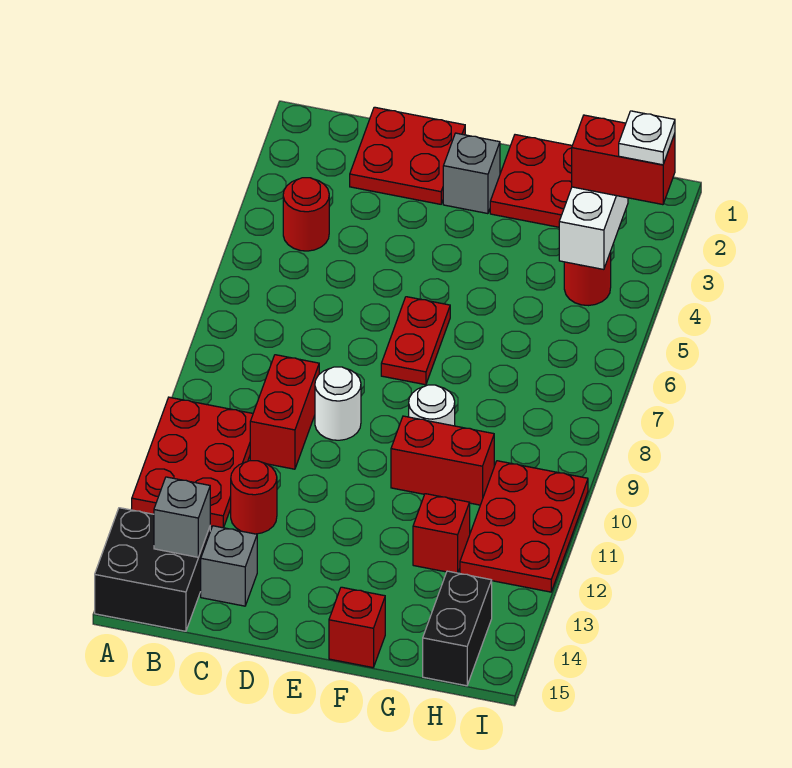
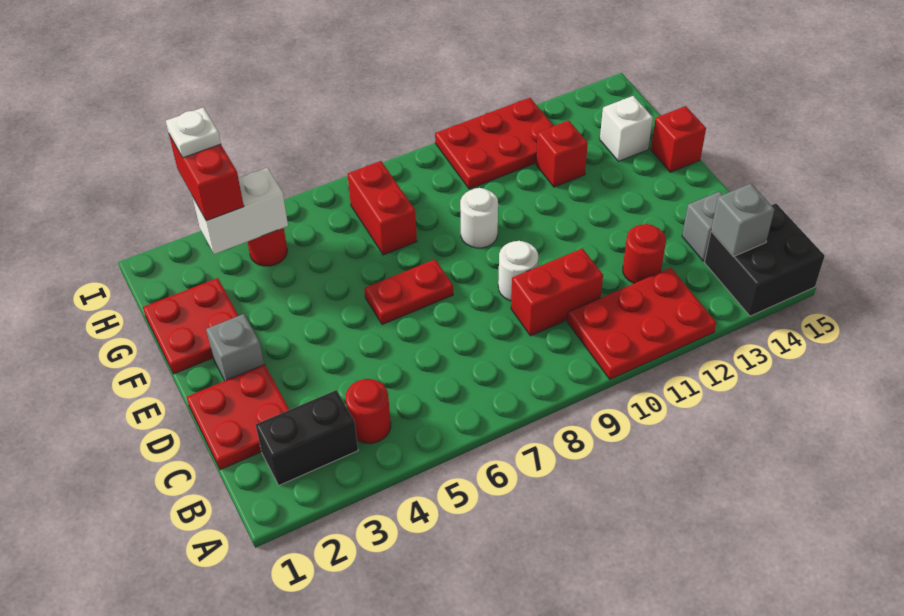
red brick F10:G10 level 1 -> red brick G7:H7 level 1
none -> white brick G14 level 1
black brick H14:H15 level 1 -> black brick B2:B3 level 1

